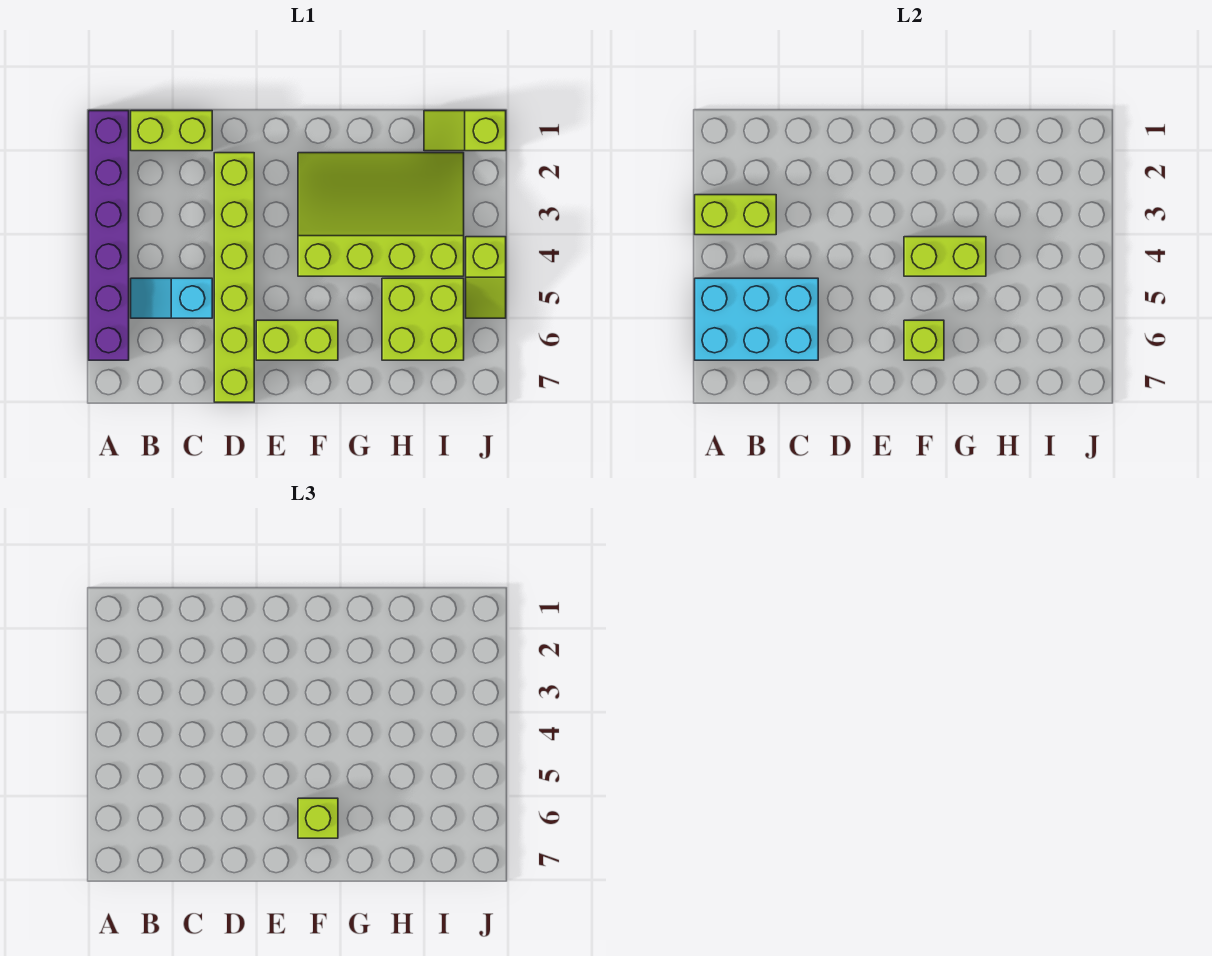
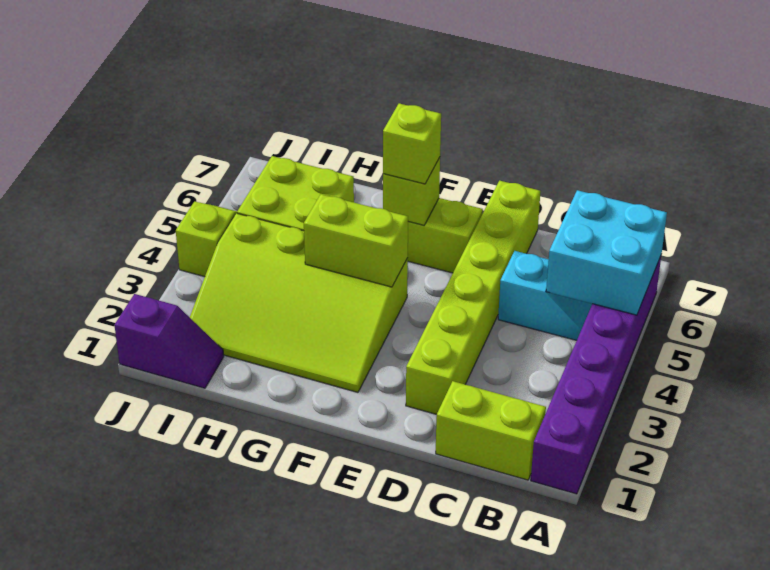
lime brick A3:B3 level 2 -> none
cyan brick A5:C6 level 2 -> cyan brick A5:B6 level 2
lime slope I1:J1 level 1 top J -> purple slope I1:J1 level 1 top J

